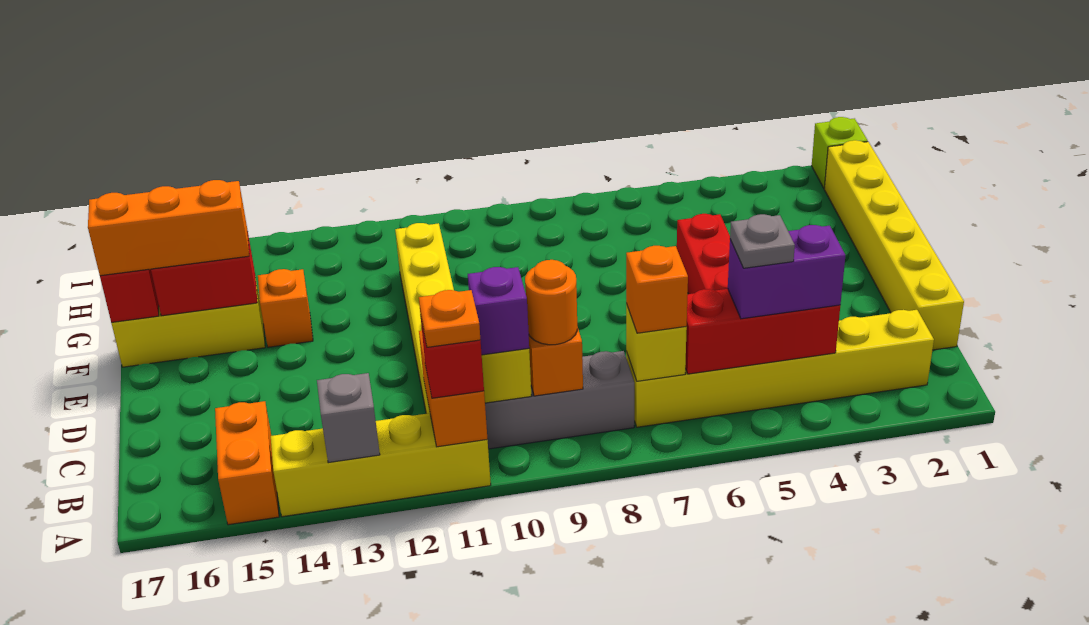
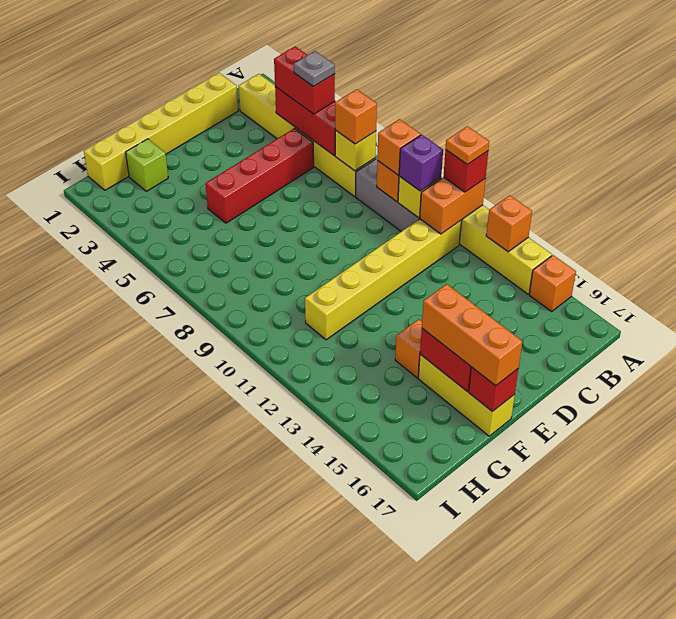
grey brick A13 level 2 -> orange brick A13 level 2
orange brick A15:B15 level 1 -> orange brick A15 level 1
purple brick B4:B5 level 3 -> red brick B4:B5 level 3
orange round brick B9 level 3 -> orange brick B9 level 3
lime brick I1 level 1 -> lime brick G2 level 1

